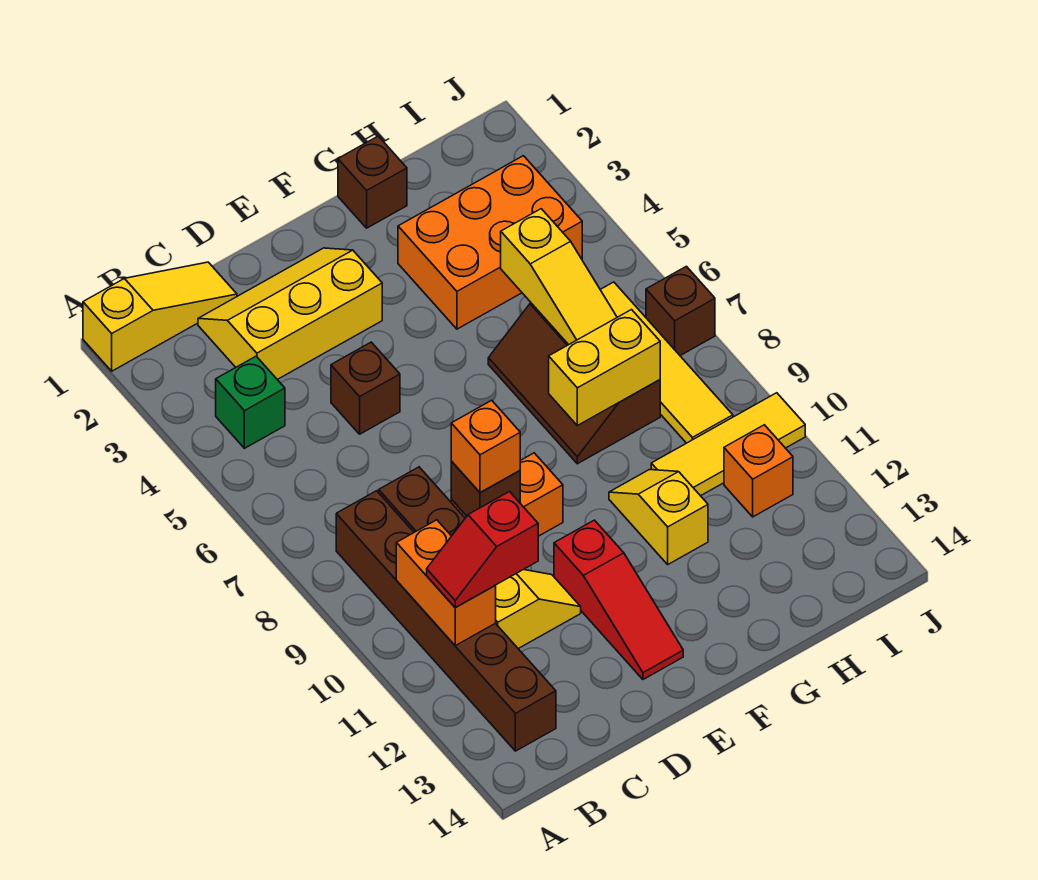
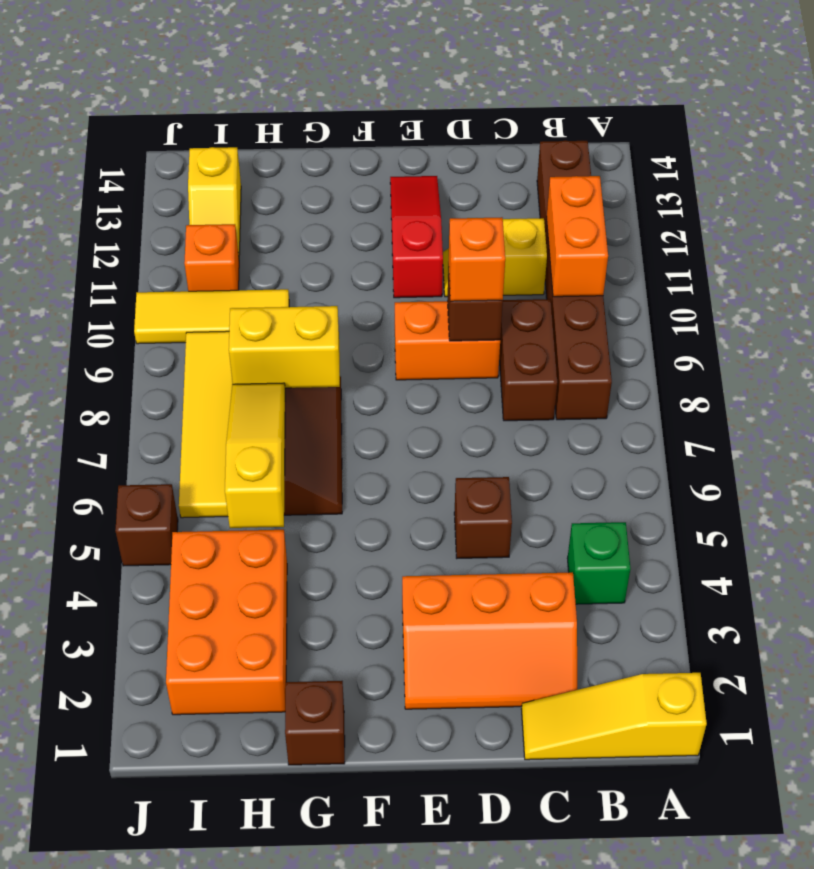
red slope B11:C11 level 3 top C -> none
yellow slope C2:E3 level 1 top 3 -> orange slope C2:E3 level 1 top 3
orange brick G3:I4 level 1 -> orange brick H2:I4 level 1
yellow slope G10:G11 level 1 top 11 -> yellow slope I12:I13 level 1 top 13
brown brick J7 level 1 -> brown brick J5 level 1

